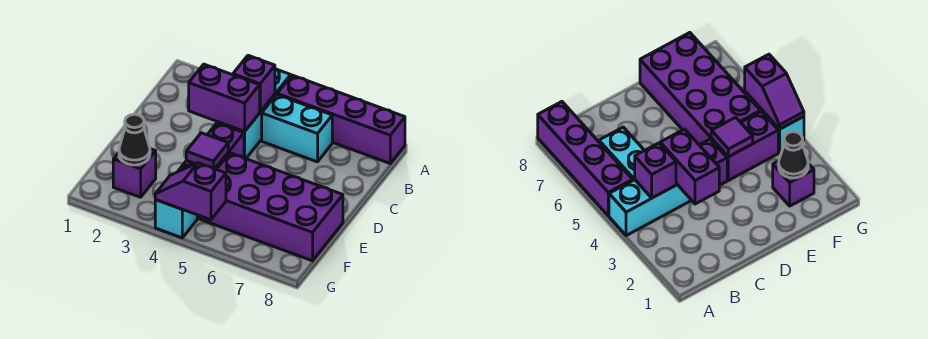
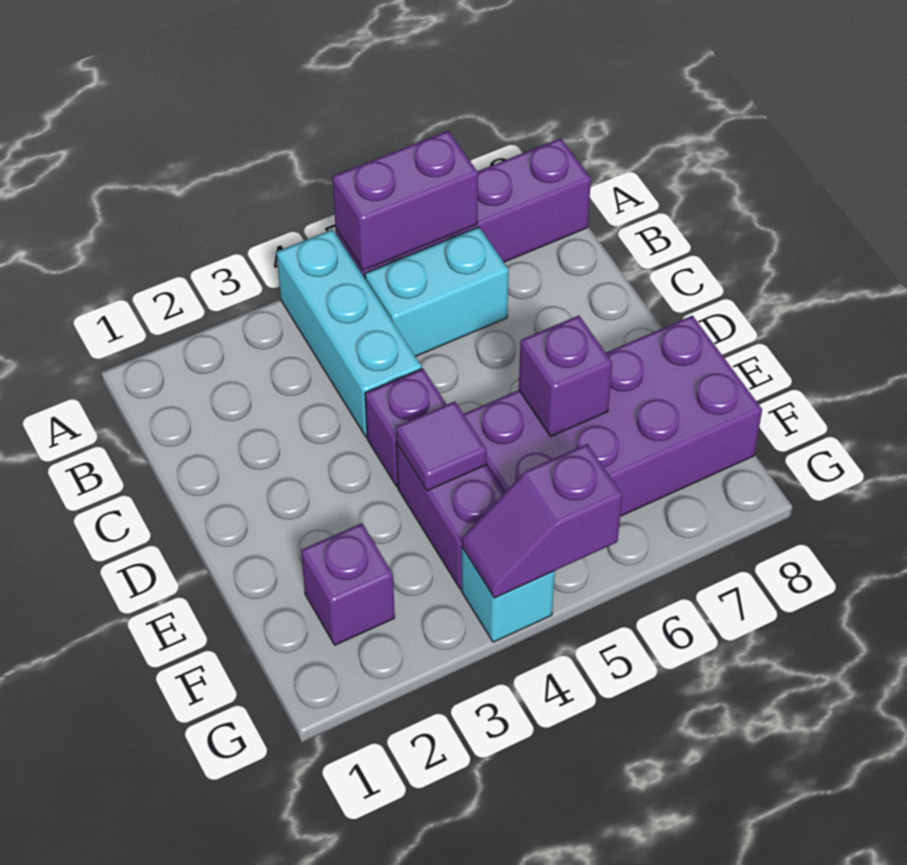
purple brick B4 level 2 -> purple brick E6 level 2
purple brick C3:C4 level 2 -> purple brick A5:A6 level 2
black cone F2 level 2 -> none

